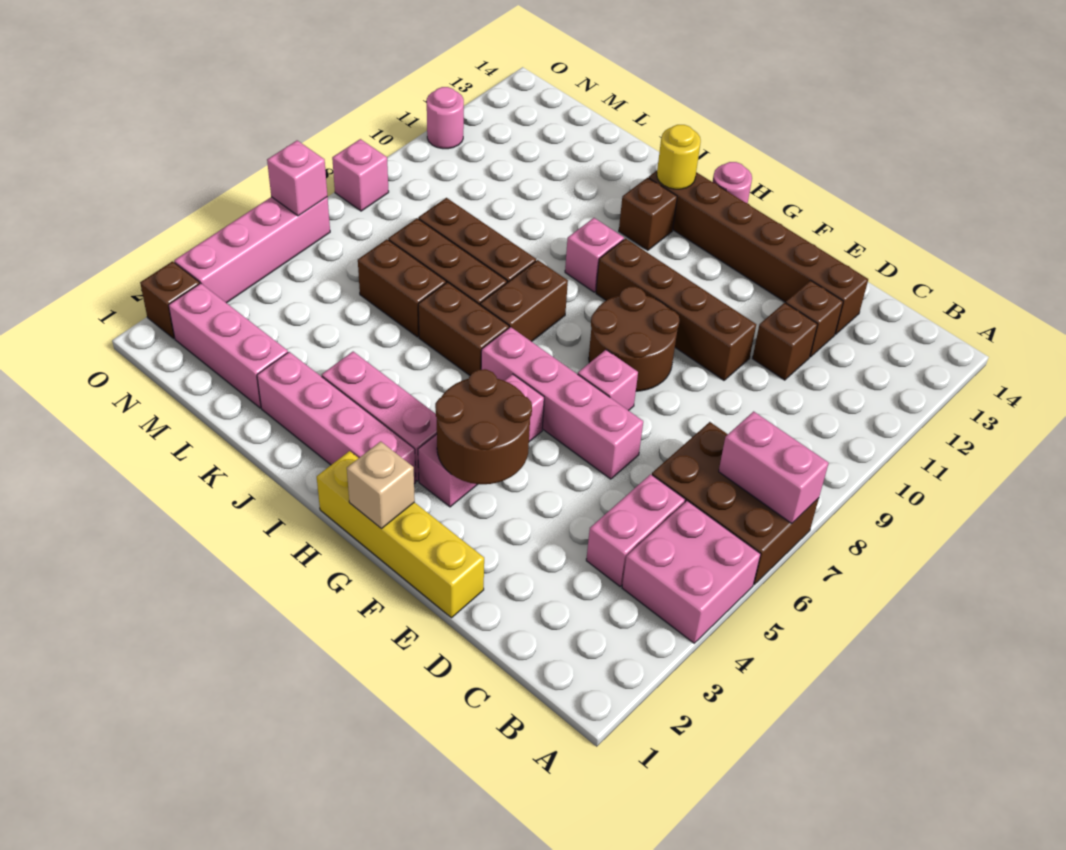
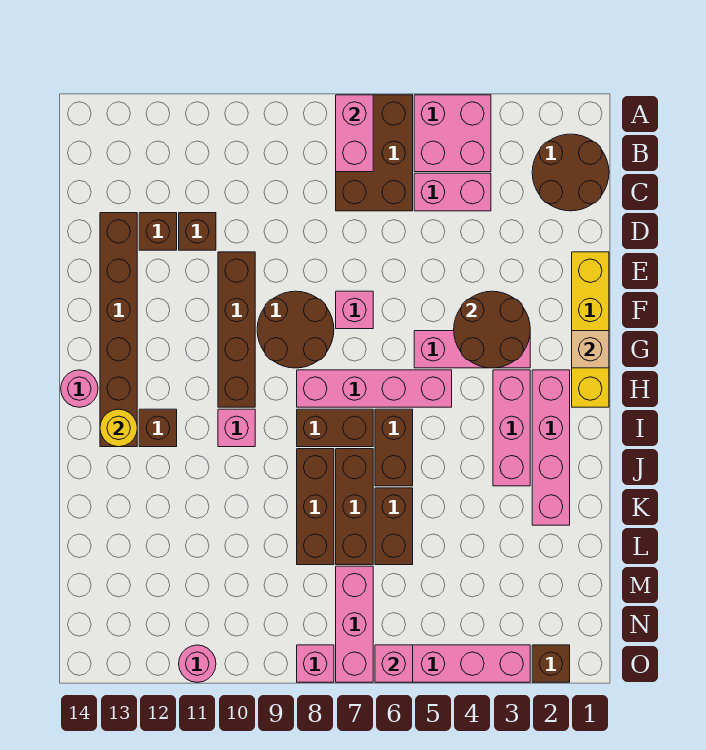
none -> brown round brick B1:C2 level 1
pink brick E6:H6 level 1 -> pink brick H5:H8 level 1
pink brick L2:N2 level 1 -> pink brick M7:O7 level 1

